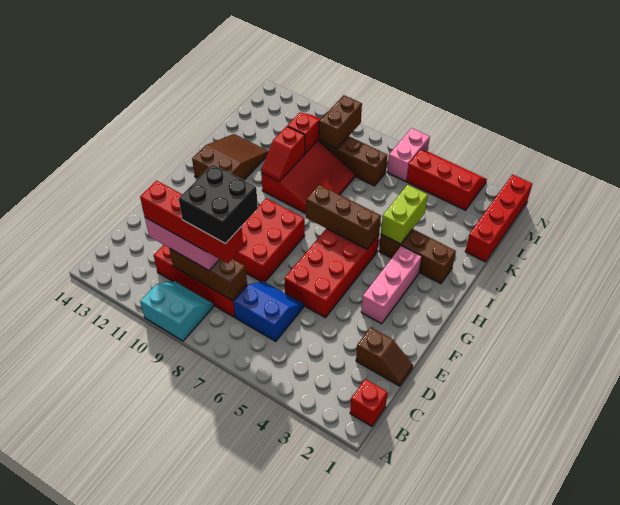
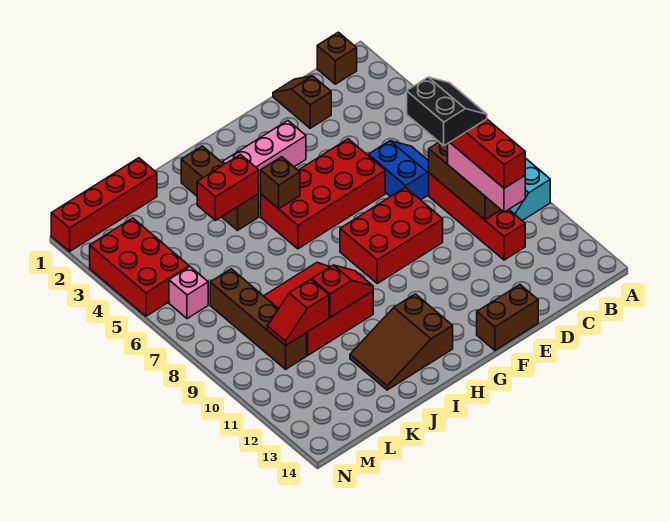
red brick B1 level 1 -> brown brick B1 level 1
blue slope C6:D7 level 1 top C -> blue slope C6:D7 level 1 top D
black brick C8:D9 level 5 -> black slope C8:D9 level 5 top D
brown brick H5:H7 level 2 -> brown brick H5 level 2
lime brick I4:J4 level 2 -> red brick I4:J4 level 2
brown brick L9:M9 level 2 -> brown brick E14:F14 level 1
red slope M3:N5 level 1 top M -> red brick M3:N5 level 1
pink brick M6:N6 level 1 -> pink brick M6 level 1

